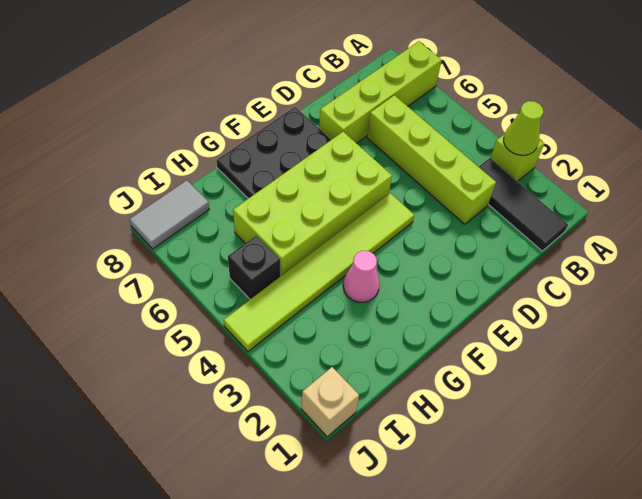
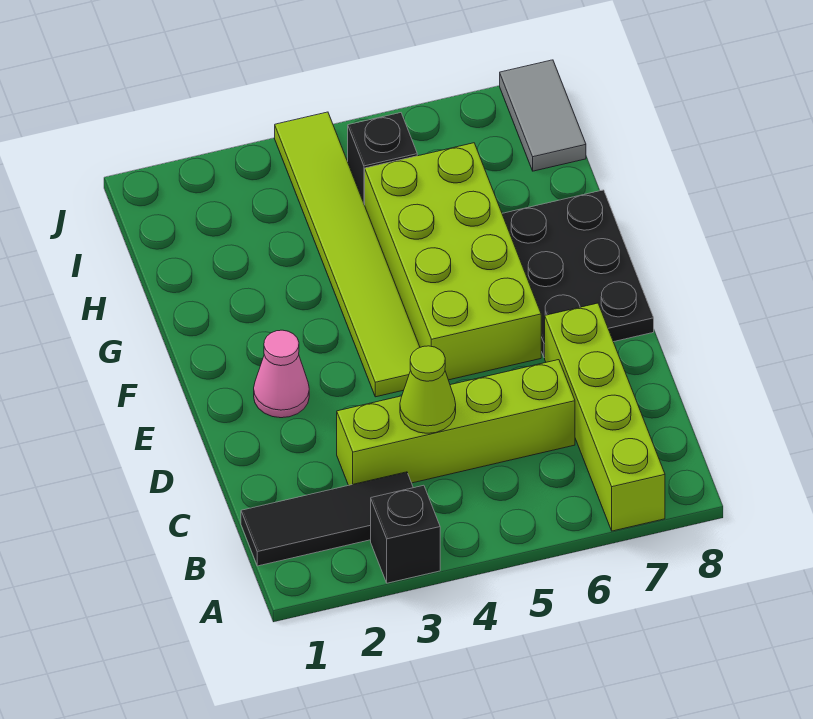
lime brick A3 level 1 -> black brick A3 level 1
lime cone A3 level 2 -> lime cone C4 level 2
pink cone G3 level 1 -> pink cone E2 level 1
tan brick J1 level 1 -> none

